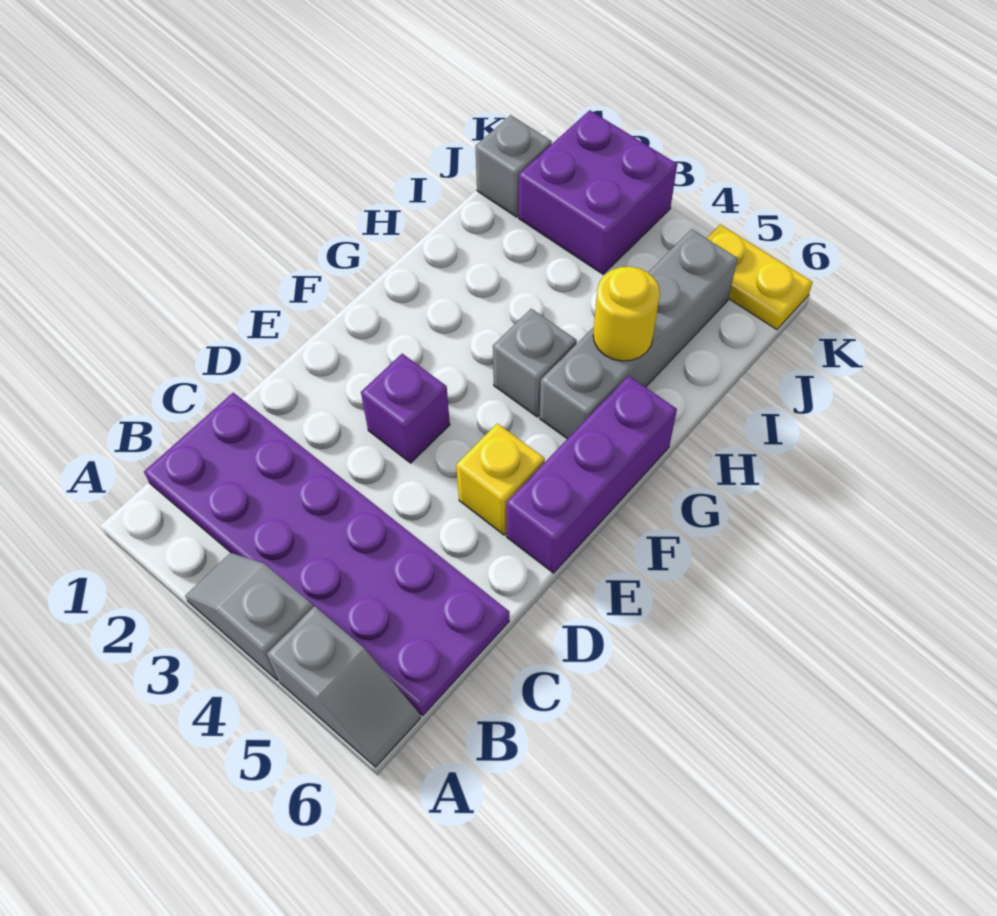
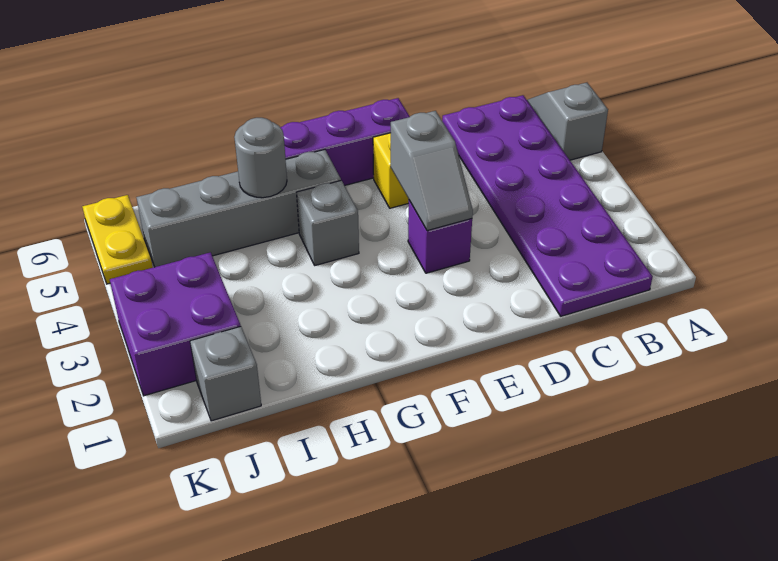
grey slope A3:A4 level 1 top 4 -> grey slope E3:E4 level 2 top 4
yellow round brick H5 level 2 -> grey round brick H5 level 2

